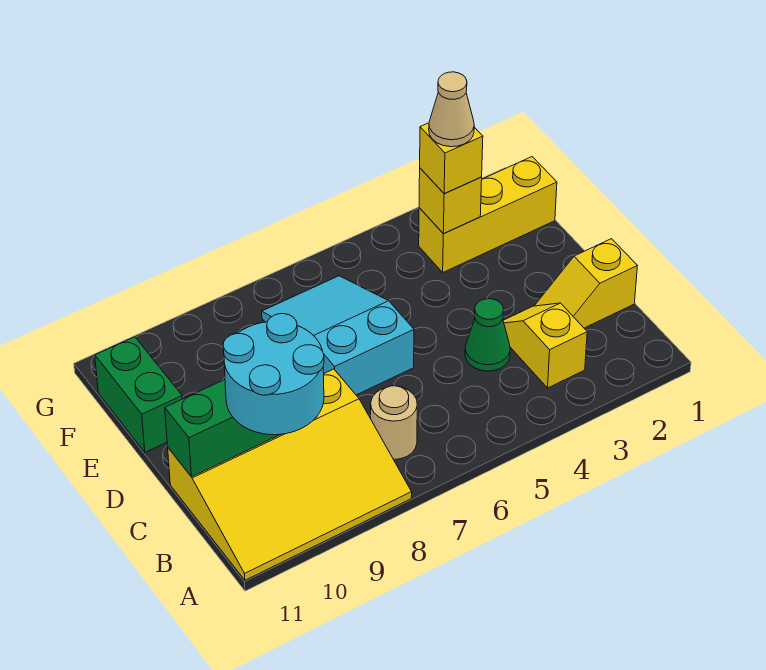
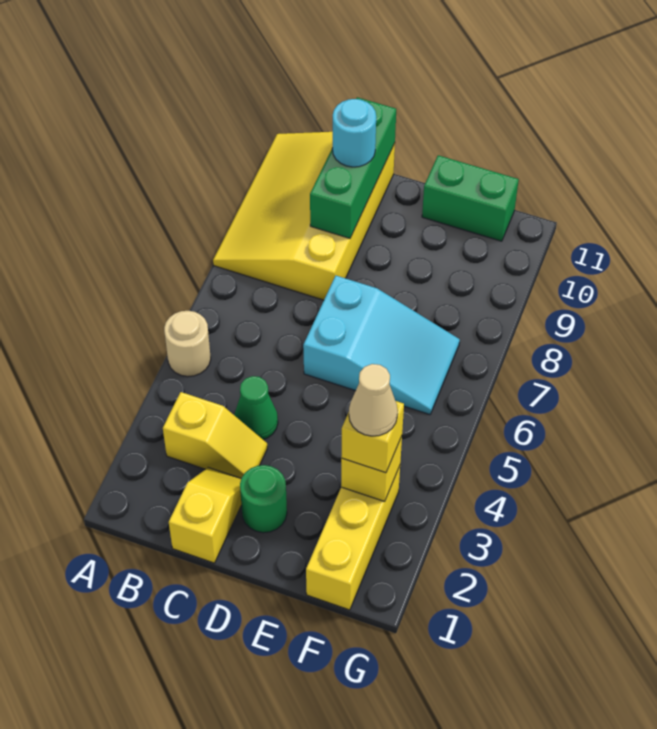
tan round brick B7 level 1 -> tan round brick A5 level 1
cyan round brick B9:C10 level 3 -> cyan round brick C10 level 3
none -> green round brick D2 level 1

